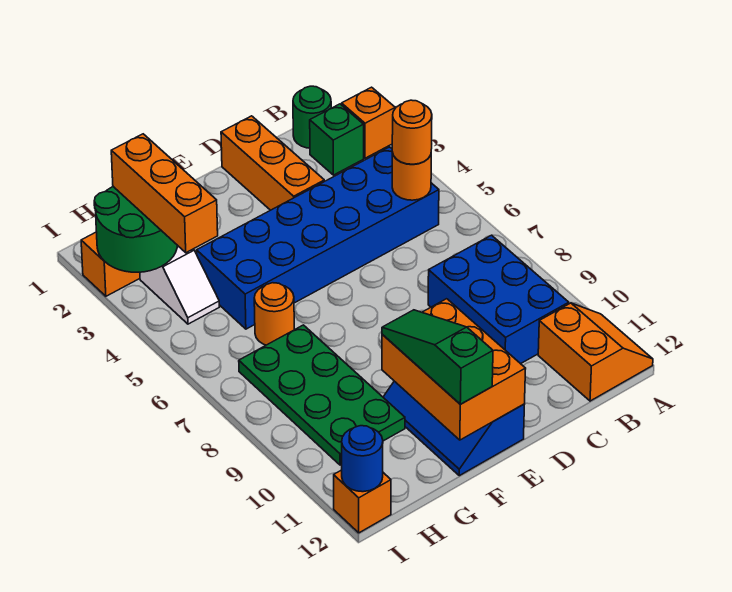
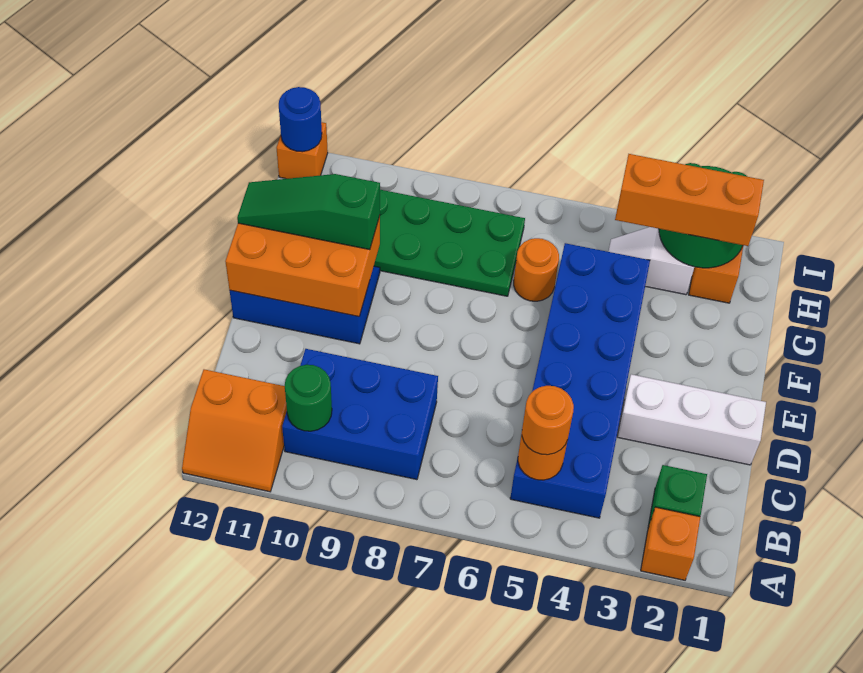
green round brick B1 level 1 -> green round brick B10 level 2
orange brick D1:D3 level 1 -> white brick D1:D3 level 1
green slope F10:F12 level 3 top 12 -> green slope F10:F12 level 3 top 10

